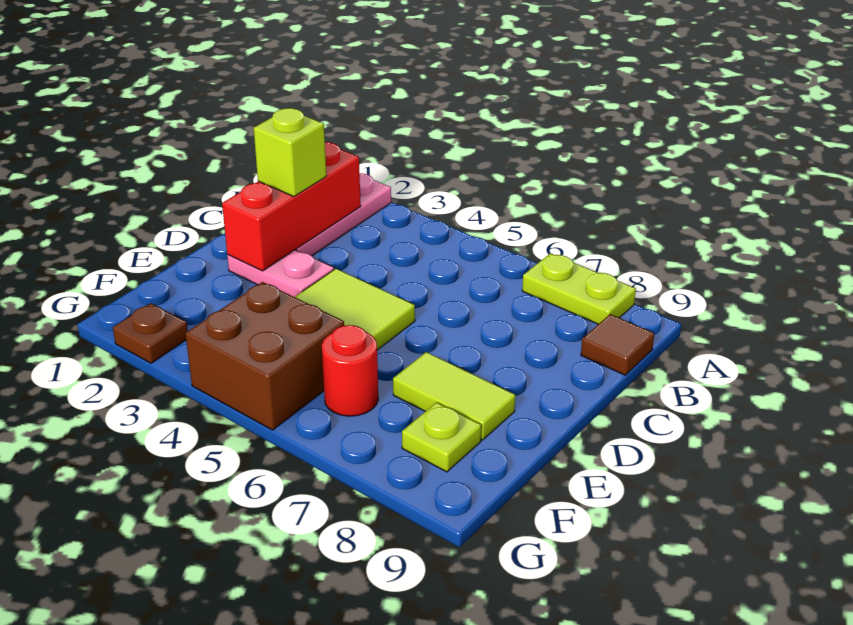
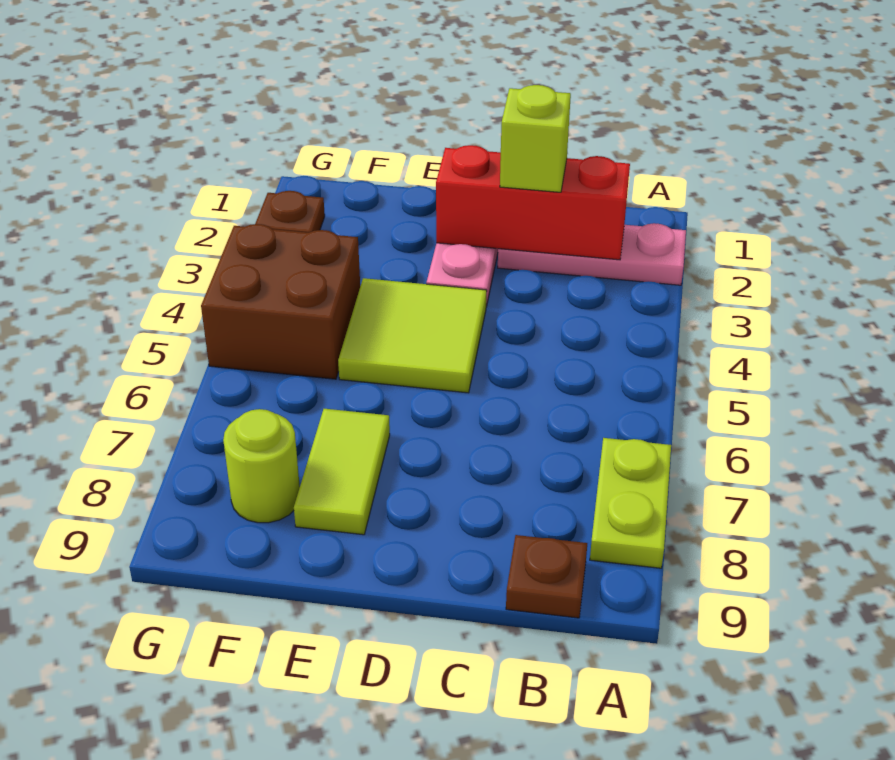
brown tile B9 level 1 -> brown plate B9 level 1
red round brick F6 level 1 -> none
lime plate F8 level 1 -> lime round brick F8 level 1

